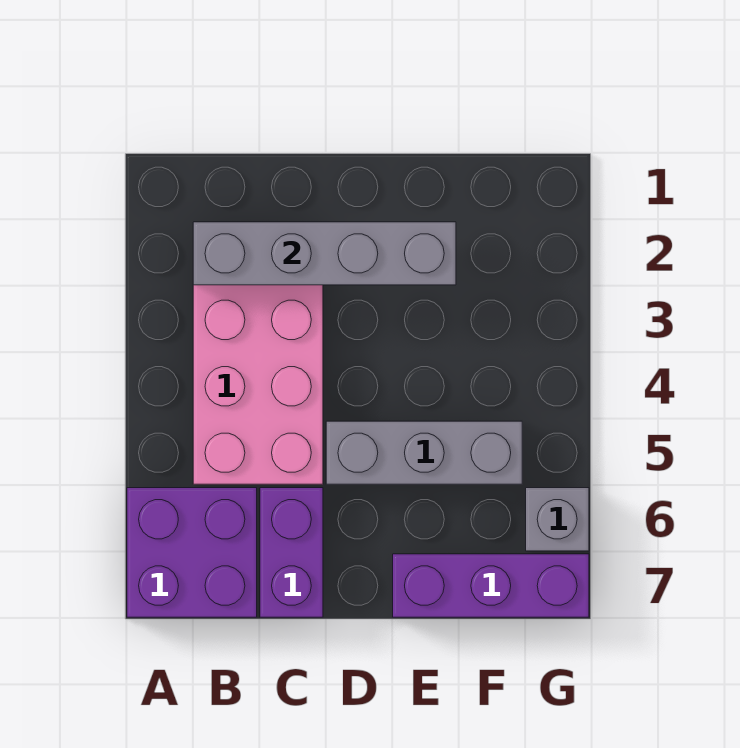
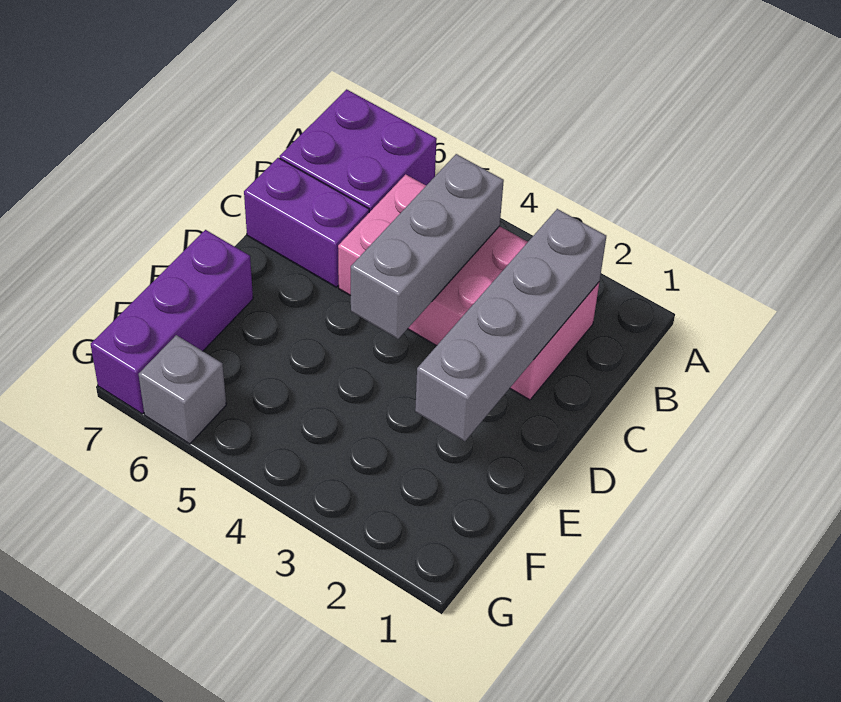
grey brick D5:F5 level 1 -> grey brick B4:D4 level 2

